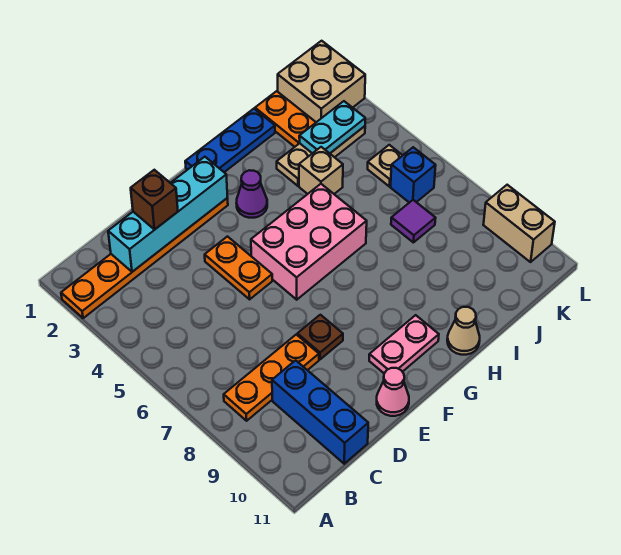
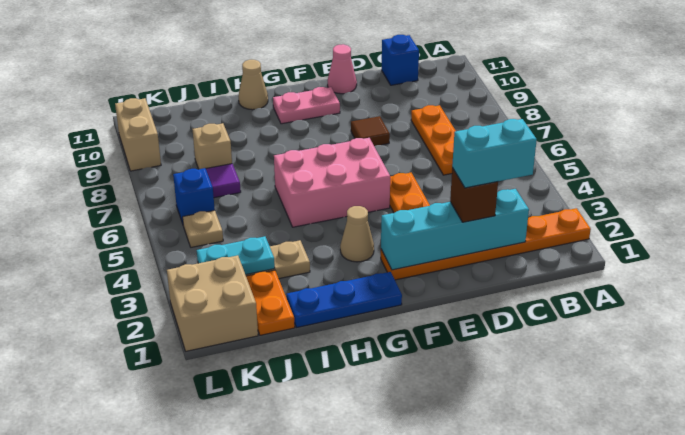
orange plate B8:D8 level 1 -> orange plate C6:C8 level 1
none -> cyan brick C2:D2 level 4
blue brick C9:C11 level 1 -> blue brick C11 level 1
brown plate E8 level 1 -> brown tile E8 level 1
purple cone G3 level 1 -> tan cone G3 level 1
tan brick I4 level 1 -> tan brick J8 level 1

